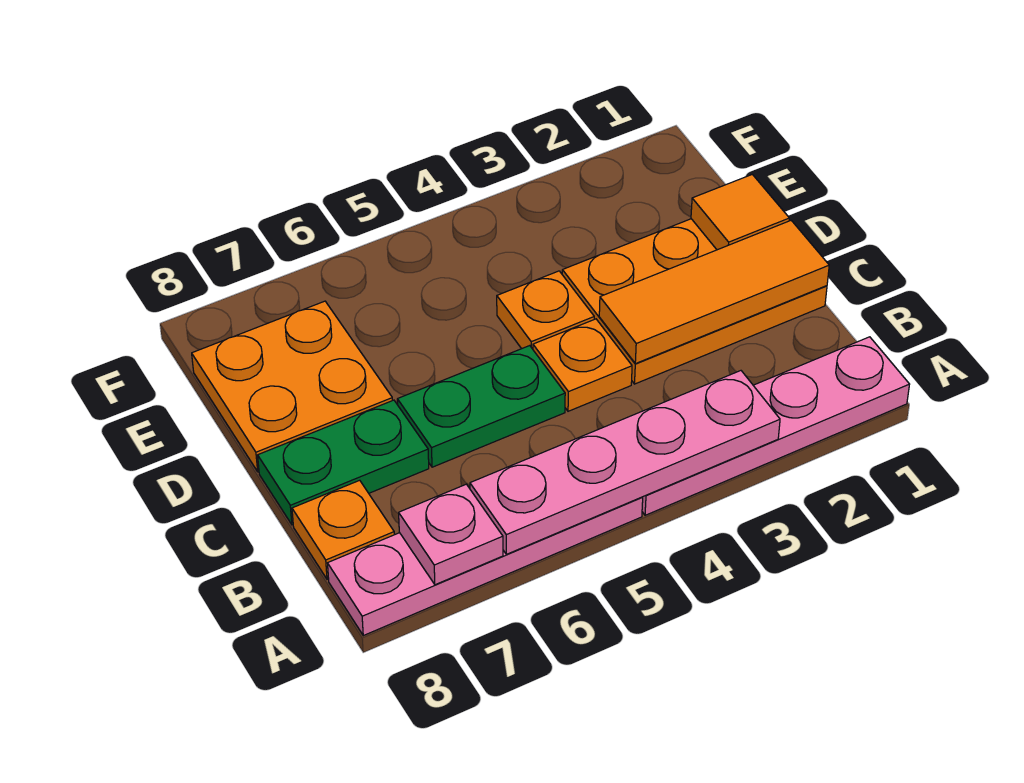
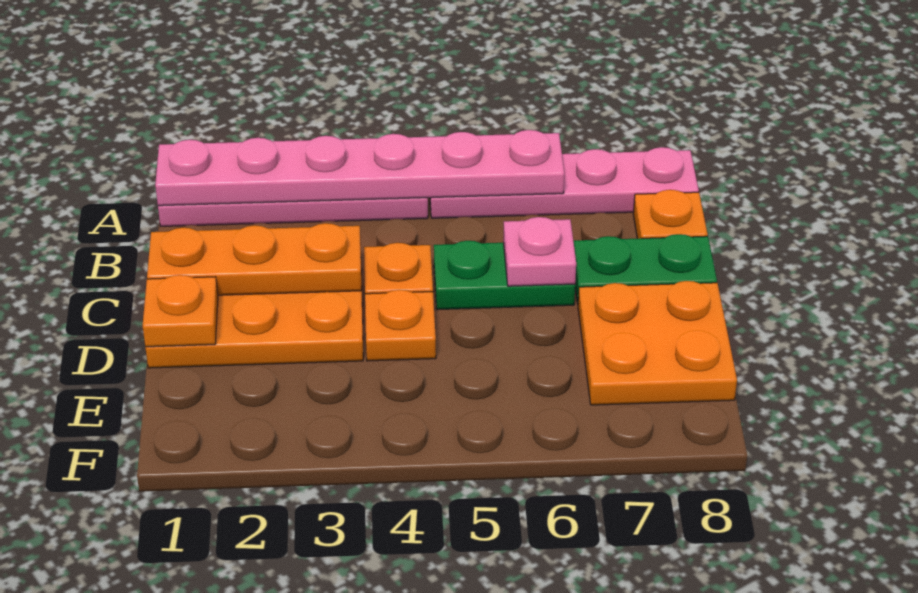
pink plate A3:A6 level 2 -> pink plate A1:A6 level 2
pink plate A7 level 2 -> pink plate C6 level 2
orange tile C1:C3 level 2 -> orange plate C1:C3 level 2
orange tile D1 level 2 -> orange plate D1 level 2

